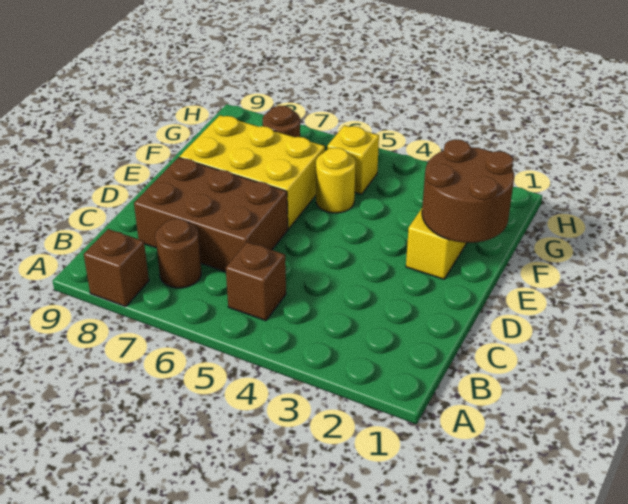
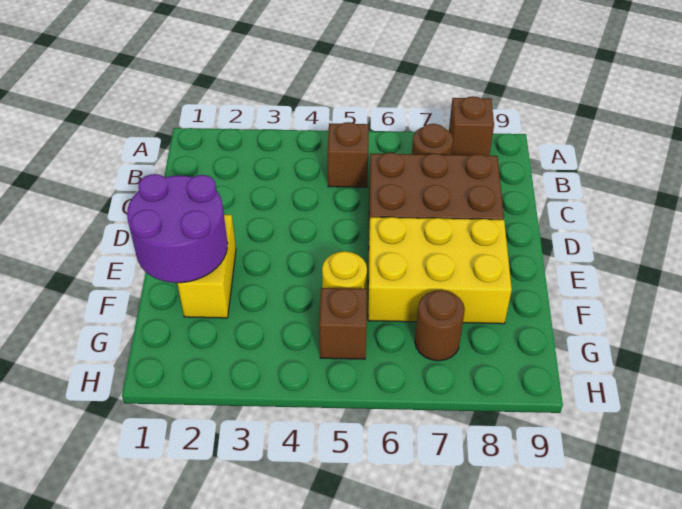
brown round brick E1:F2 level 2 -> purple round brick E1:F2 level 2
yellow brick G5 level 1 -> brown brick G5 level 1

